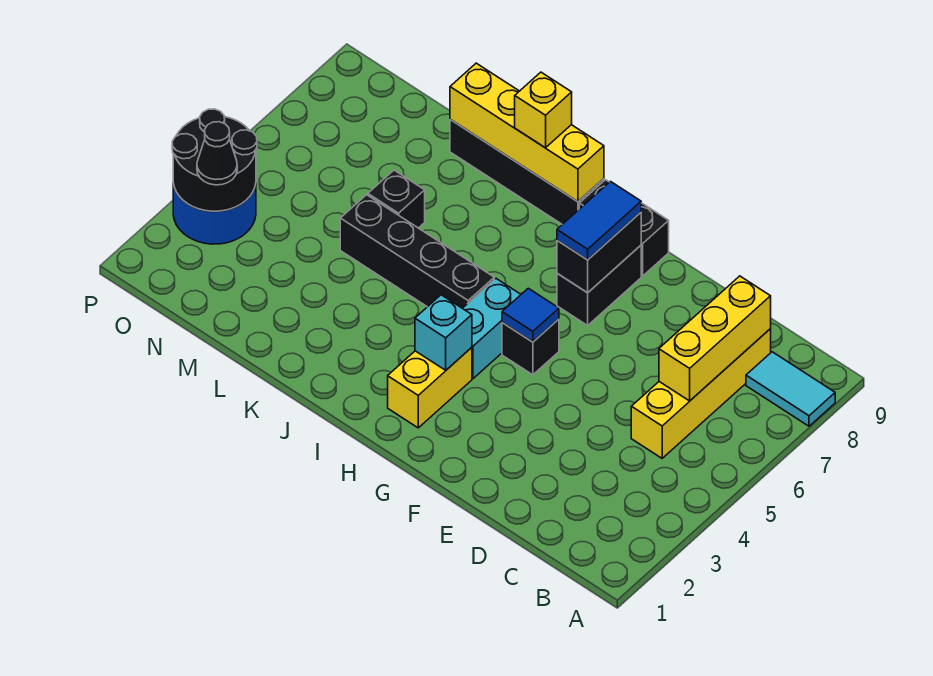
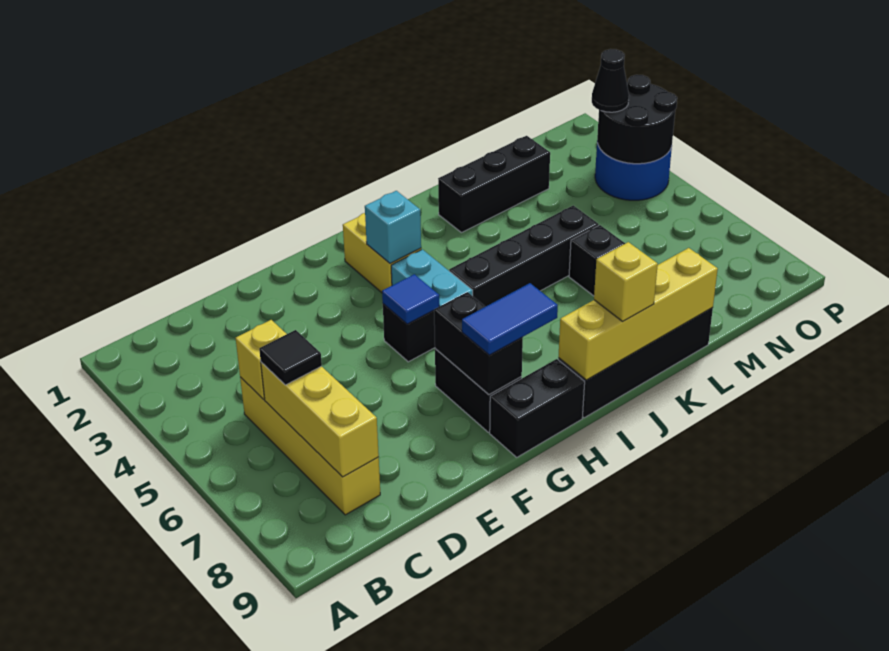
cyan tile A8:B8 level 1 -> none
none -> yellow brick C5 level 2
none -> black tile C6 level 3
blue tile G7:G8 level 3 -> blue tile G8:H8 level 3
none -> black brick K2:M2 level 1

